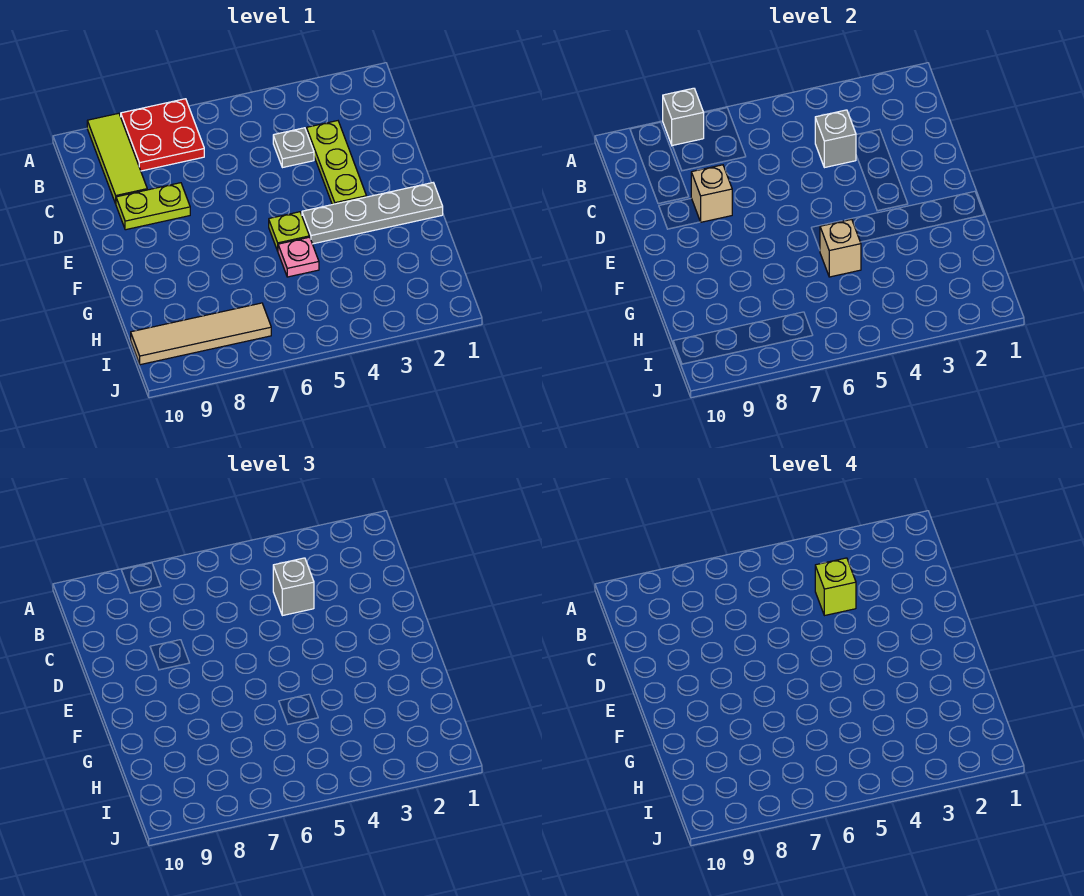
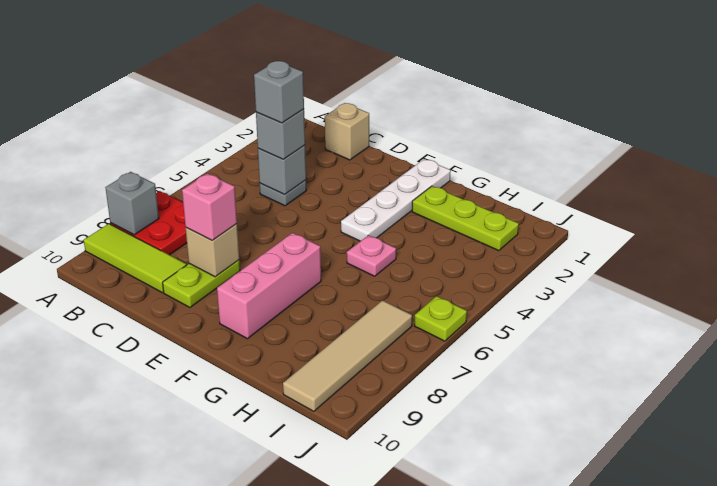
lime plate C3:E3 level 1 -> lime plate G2:I2 level 1
lime brick C4 level 4 -> grey brick C4 level 4
none -> pink brick D8 level 3
grey plate F1:F4 level 1 -> white plate F1:F4 level 1
lime plate F5 level 1 -> lime plate J6 level 1
none -> pink brick F7:F9 level 1
tan brick G5 level 2 -> tan brick C1 level 1

